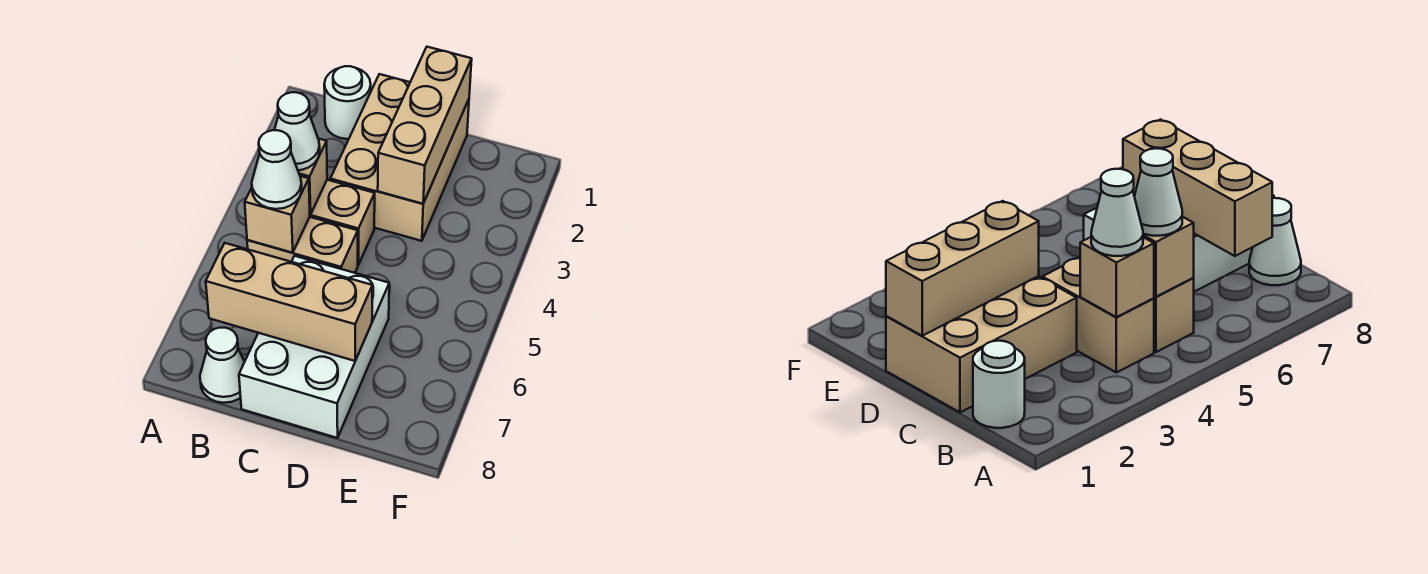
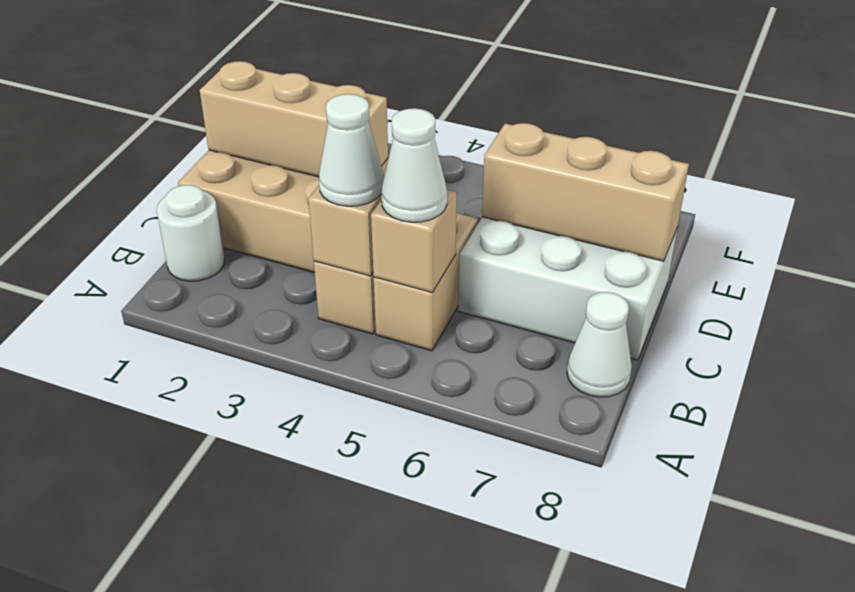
tan brick B7:D7 level 2 -> tan brick D6:D8 level 2

